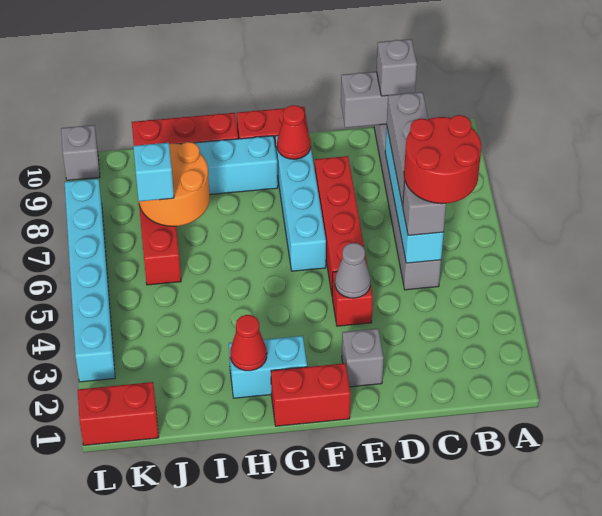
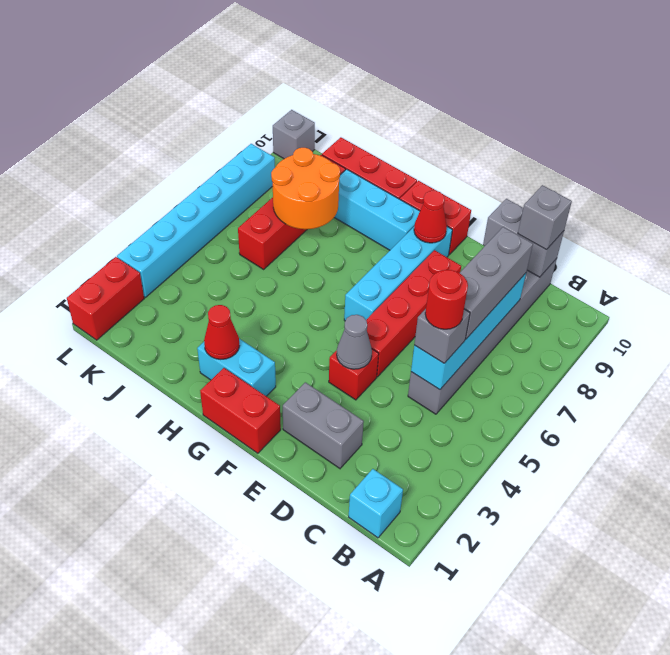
red round brick B5:C6 level 4 -> red round brick C5 level 4
grey brick E2 level 1 -> grey brick D2:E2 level 1
cyan brick J7 level 3 -> cyan brick B1 level 1
red brick K1:L1 level 1 -> red brick L1:L2 level 1

